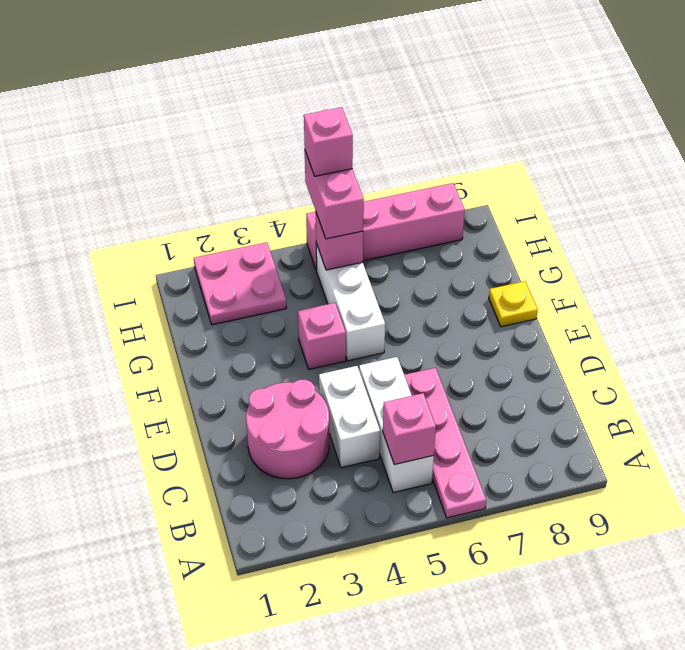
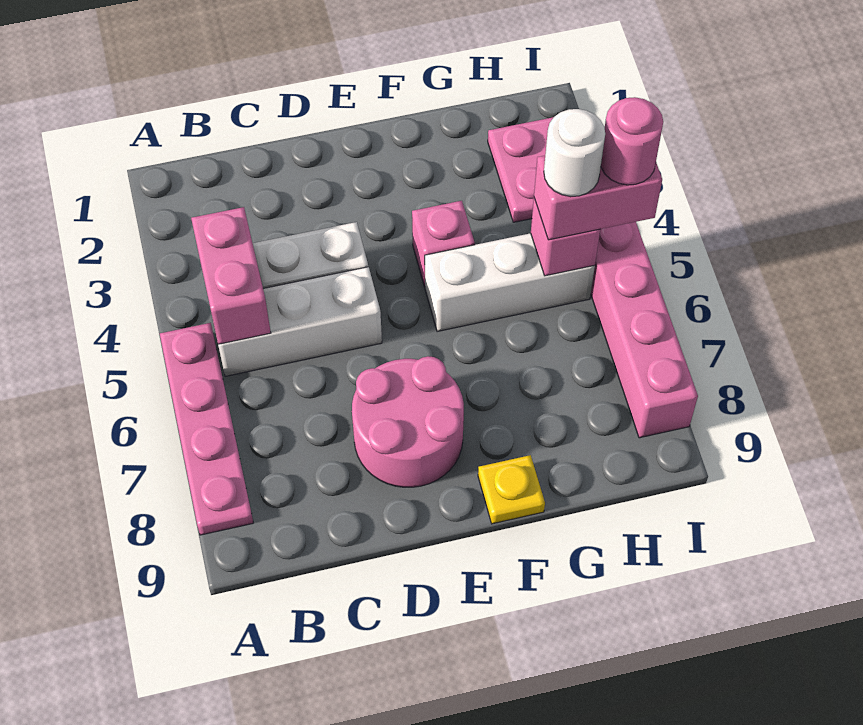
pink plate A6:D6 level 1 -> pink plate A5:A8 level 1
pink brick B5 level 2 -> pink brick B4:B5 level 2
pink round brick C2:D3 level 1 -> pink round brick D7:E8 level 1
none -> white round brick H5 level 4
pink brick I5 level 4 -> pink round brick I5 level 4

